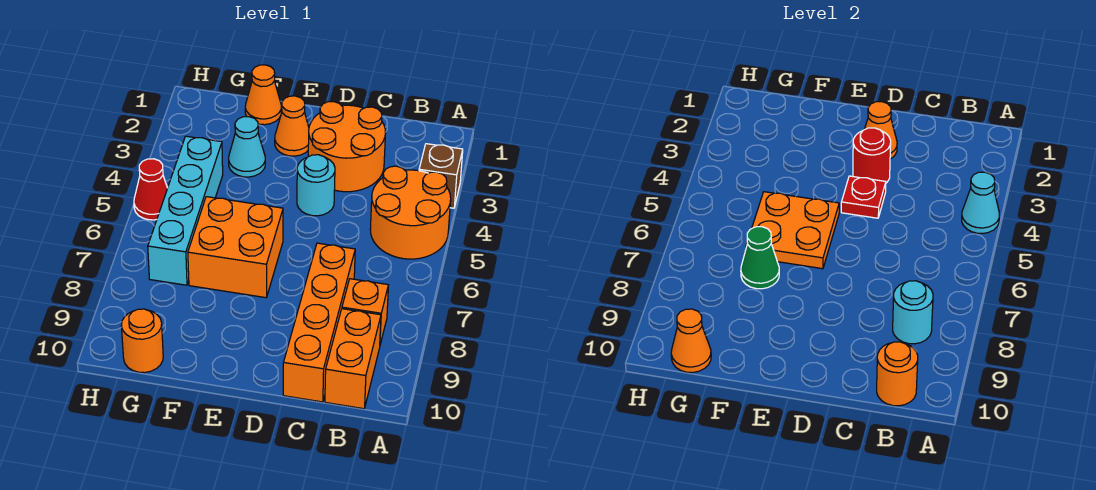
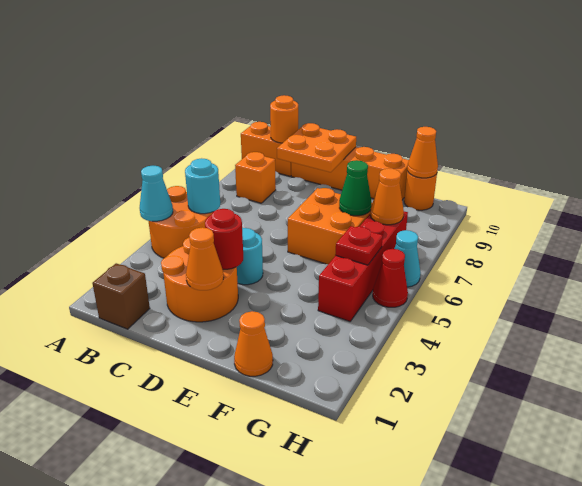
brown brick A3 level 1 -> brown brick B1 level 1
cyan round brick B8 level 2 -> cyan round brick B5 level 2
orange brick B9:B10 level 1 -> orange brick A10:B10 level 1
orange brick C7:C10 level 1 -> orange brick C10:F10 level 1
red plate D4 level 2 -> red plate G5 level 2
orange cone E2 level 1 -> orange cone G7 level 2
orange plate E5:F6 level 2 -> orange plate C9:D10 level 2
cyan cone F3 level 1 -> cyan cone H6 level 1
cyan brick G4:G7 level 1 -> red brick G4:G7 level 1

